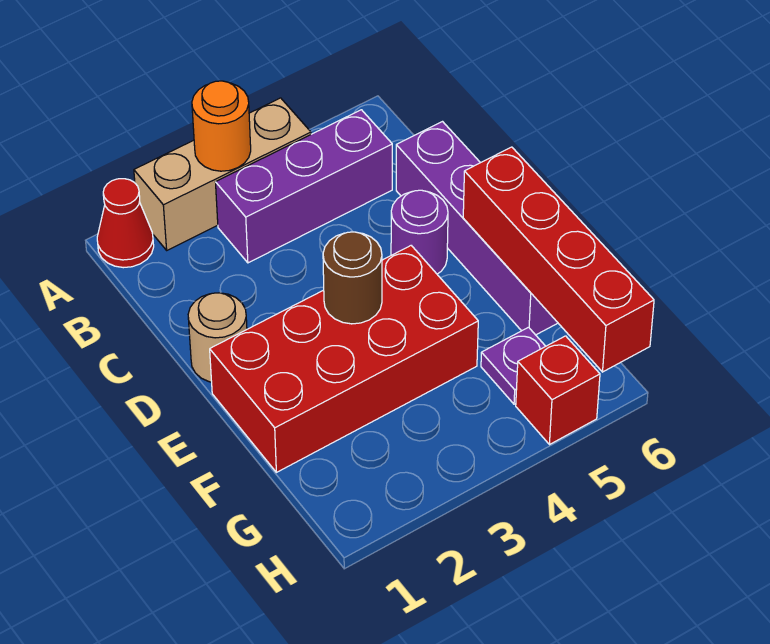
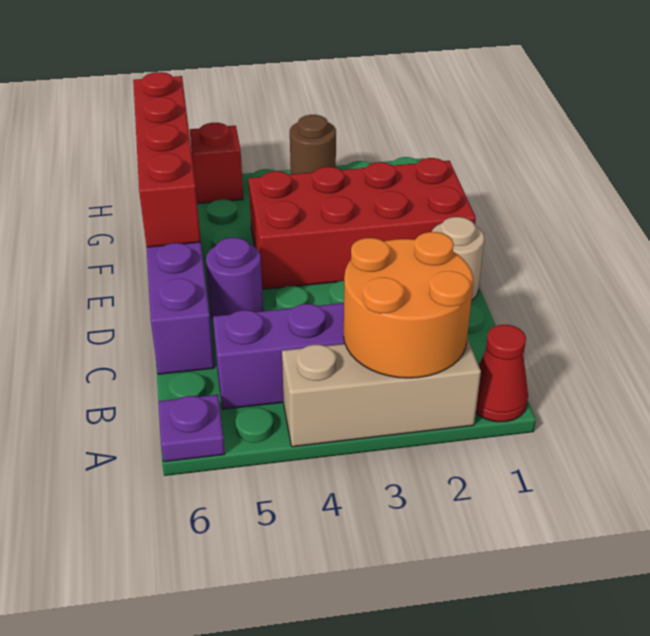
orange round brick A3 level 2 -> orange round brick A2:B3 level 2
brown round brick E3 level 2 -> brown round brick H3 level 1
purple plate G5 level 1 -> purple plate A6 level 1

